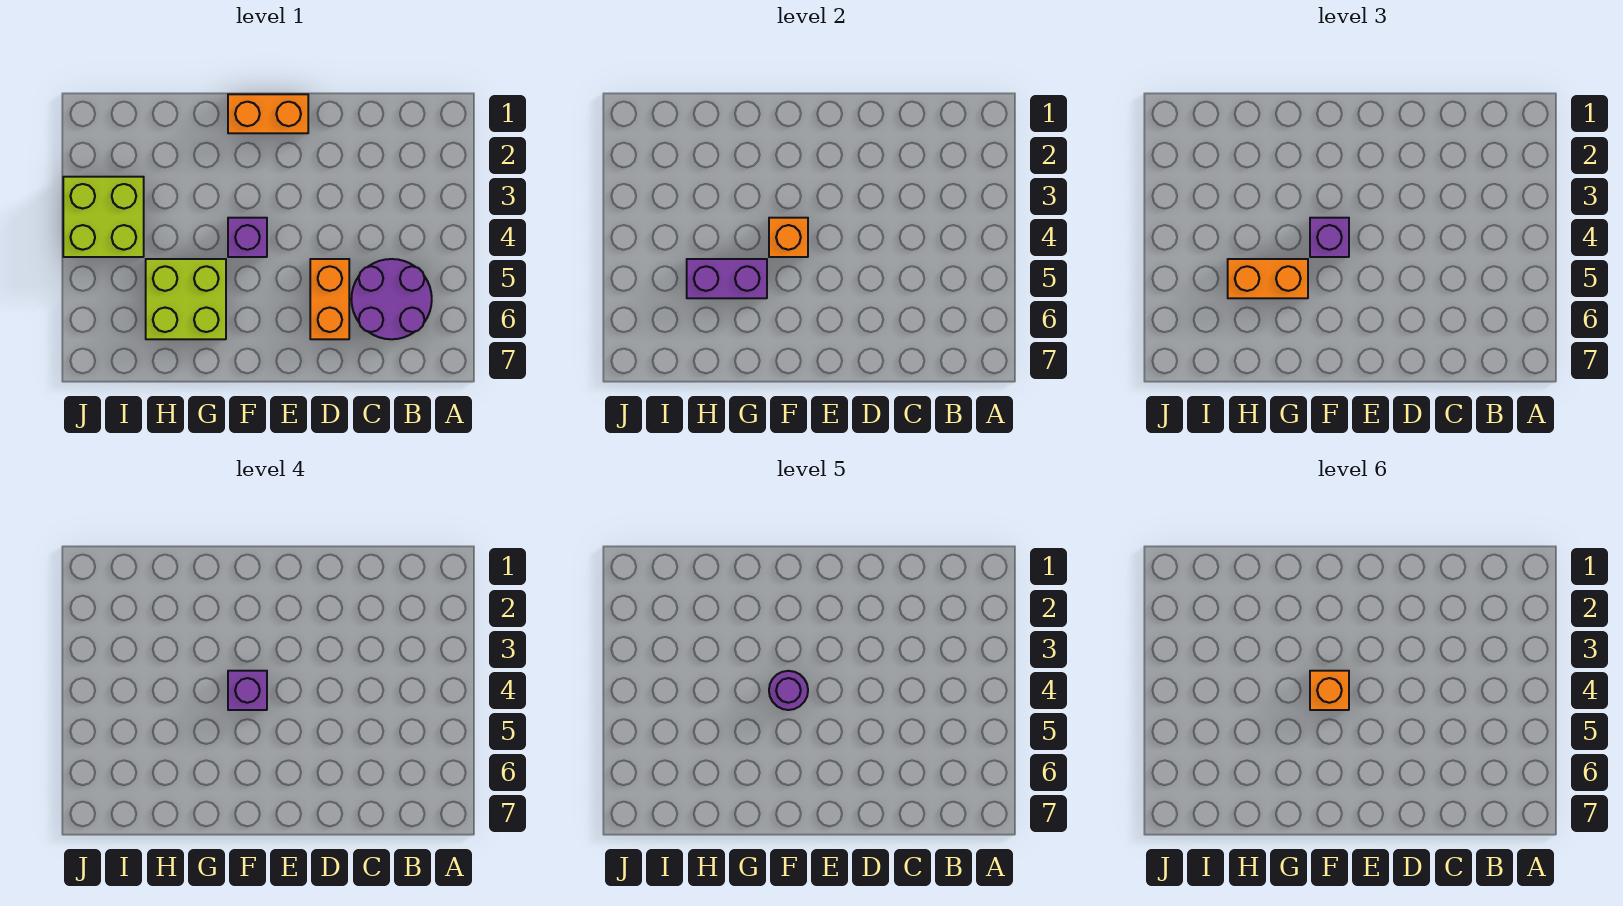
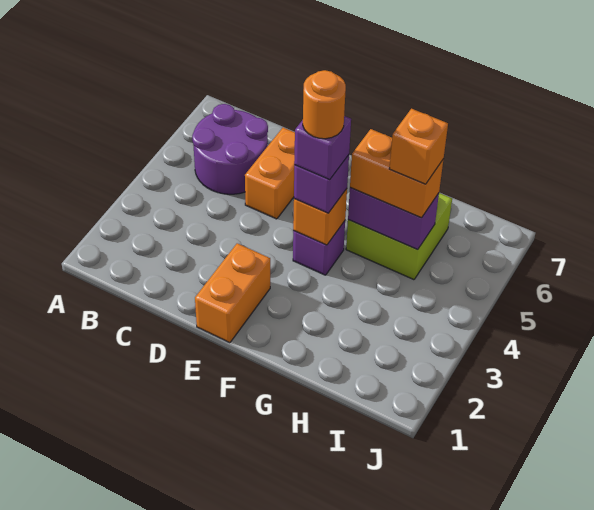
orange brick E1:F1 level 1 -> orange brick E1:E2 level 1
purple round brick F4 level 5 -> orange round brick F4 level 5
orange brick F4 level 6 -> orange brick H5 level 4
lime brick I3:J4 level 1 -> none

